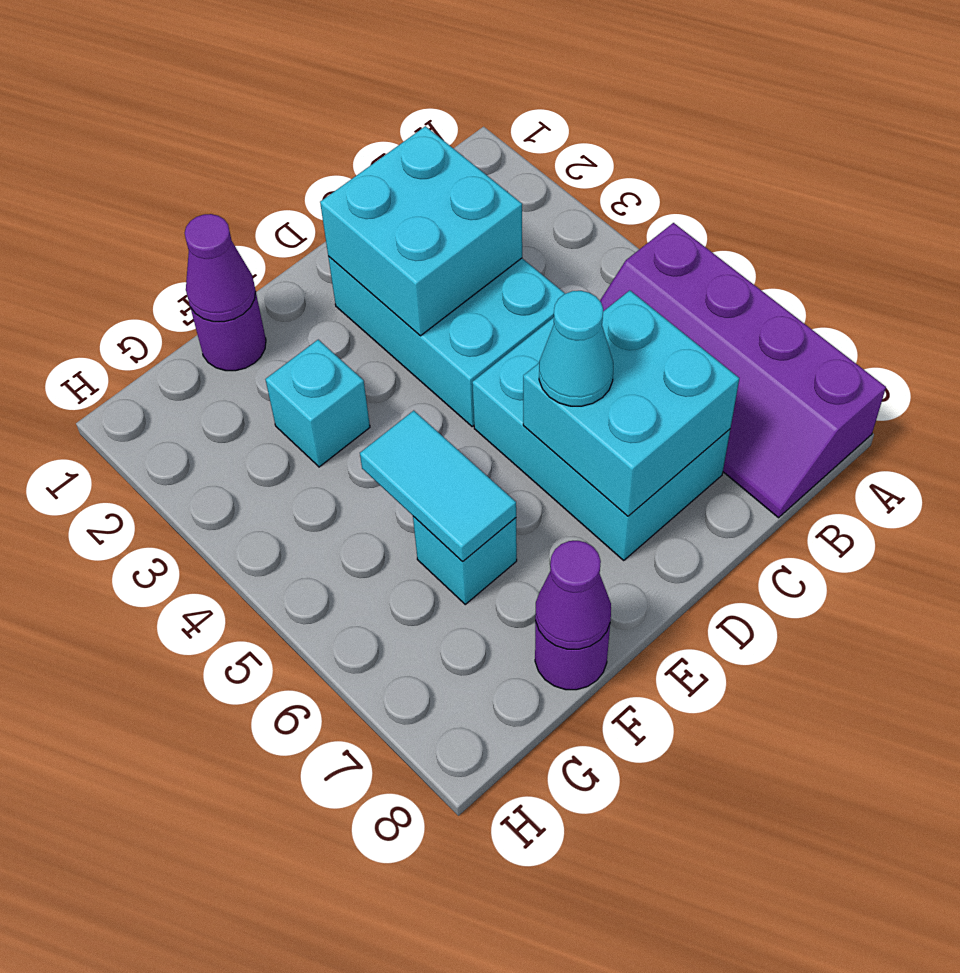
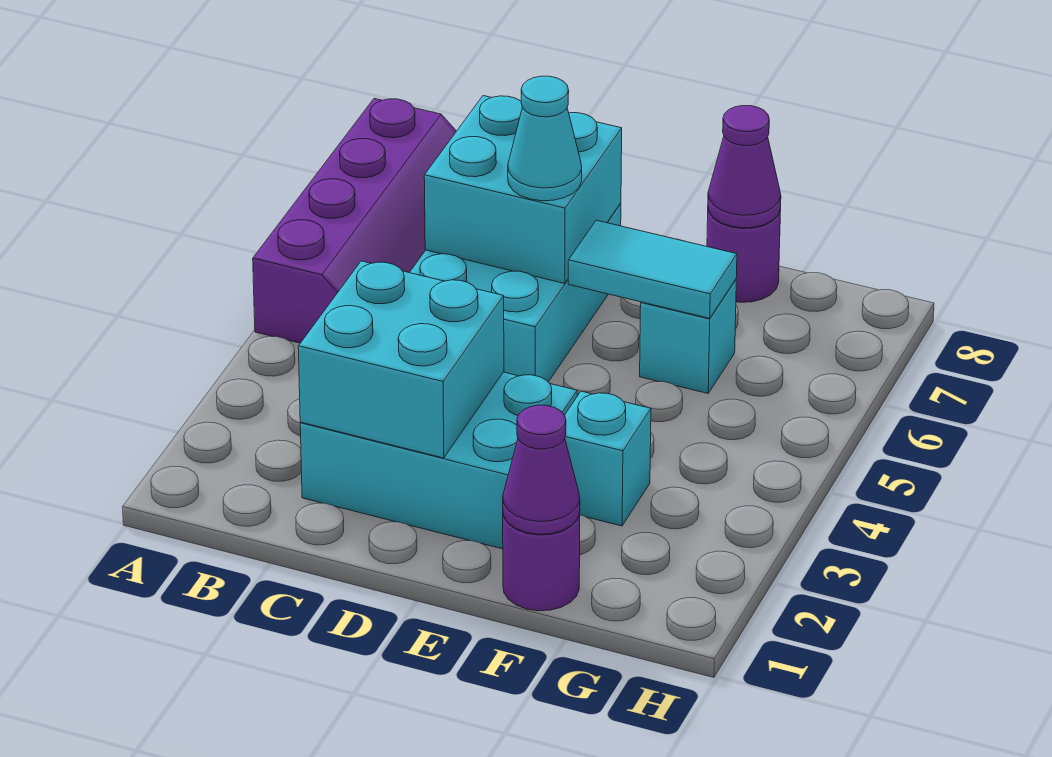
cyan brick C2:D4 level 1 -> cyan brick C2:E3 level 1
cyan tile F5:F6 level 2 -> cyan tile E6:F6 level 2

